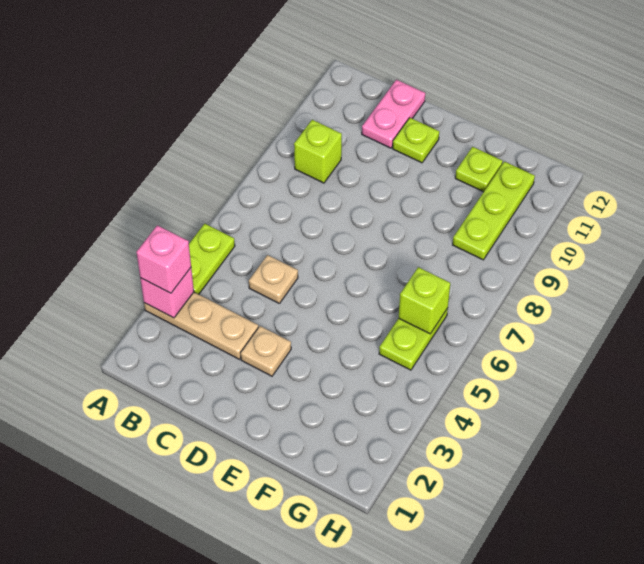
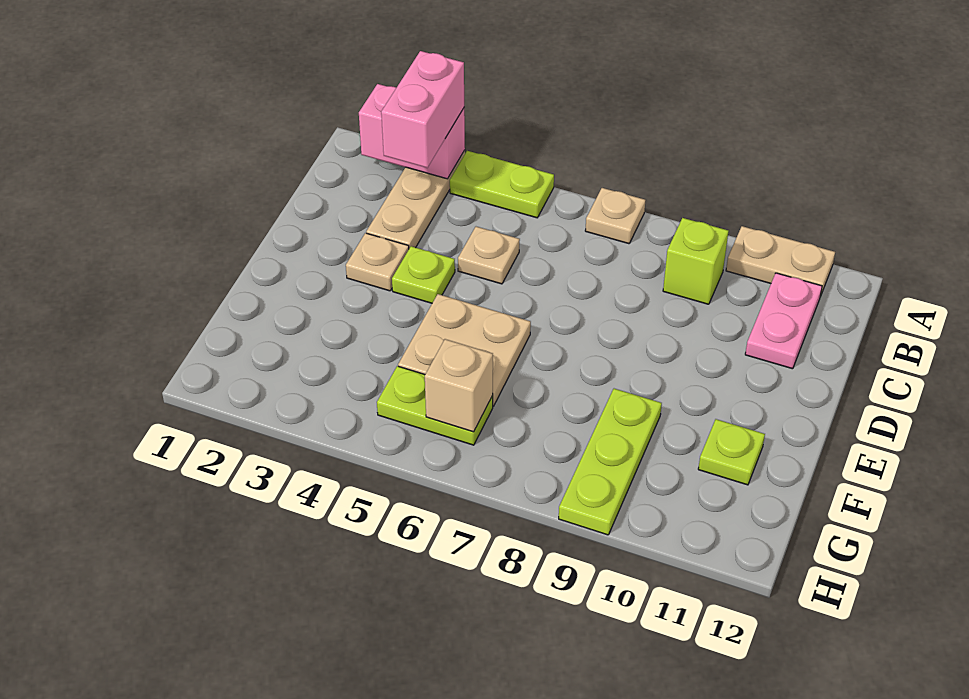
pink brick A3 level 2 -> pink brick A2:A3 level 2
pink brick A3 level 3 -> pink brick A3:B3 level 3
none -> tan plate A7 level 1
none -> tan plate A10:A11 level 1
pink plate C11:C12 level 1 -> pink plate B11:C11 level 1
lime plate D11 level 1 -> lime plate D4 level 1
none -> tan plate E5:F6 level 1
lime brick G6 level 2 -> tan brick G6 level 2
lime plate G9:G11 level 1 -> lime plate F9:H9 level 1

